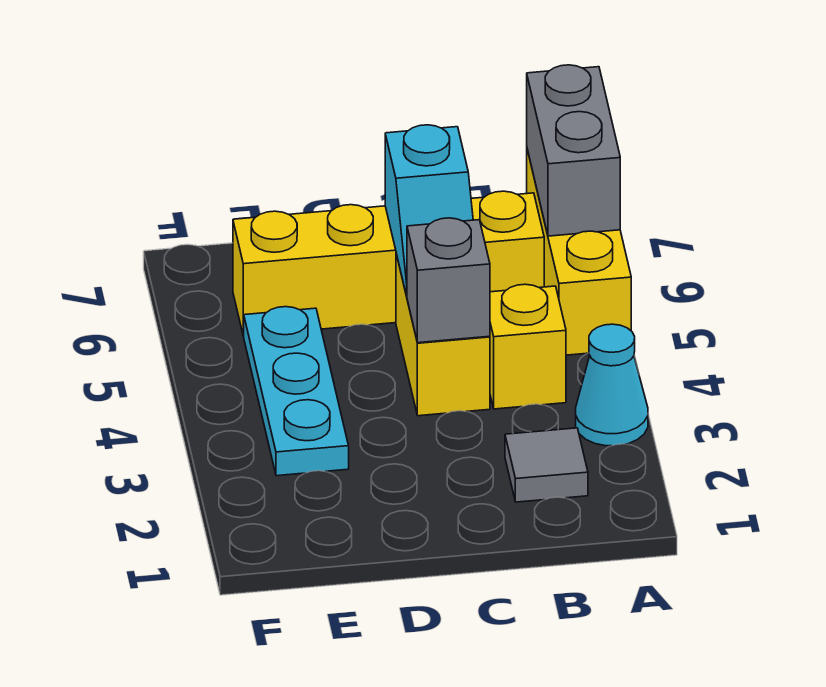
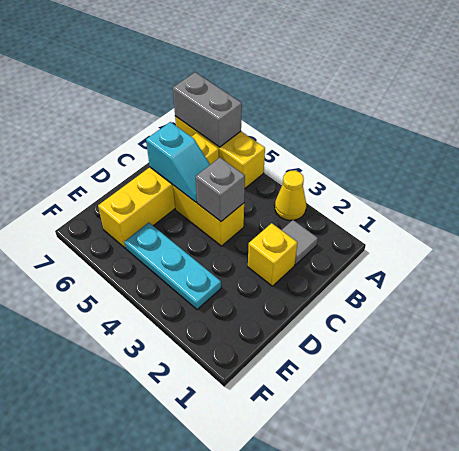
cyan cone A3 level 1 -> yellow cone A3 level 1
yellow brick B4 level 1 -> yellow brick C2 level 1

